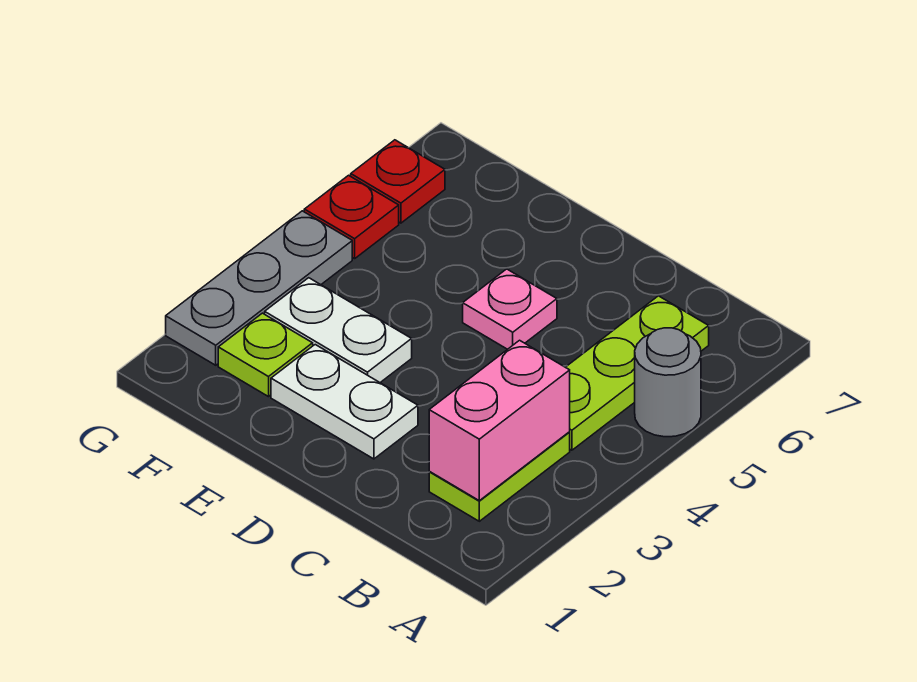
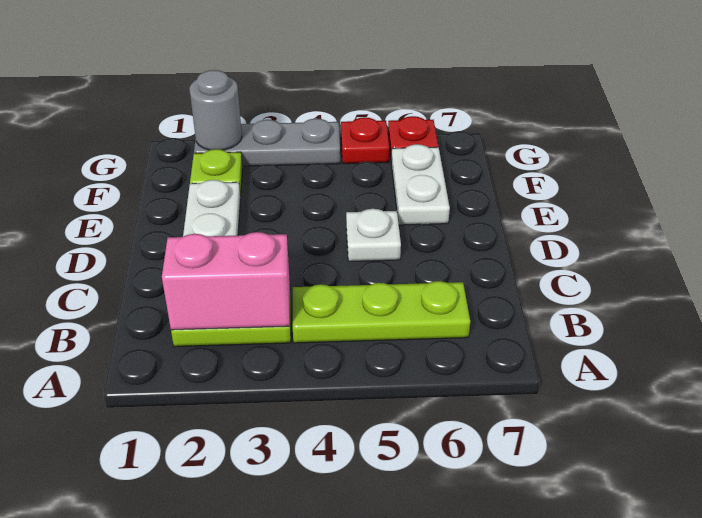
grey round brick A5 level 1 -> grey round brick G2 level 2
pink plate D5 level 1 -> white plate D5 level 1
white plate E3:F3 level 1 -> white plate E6:F6 level 1

